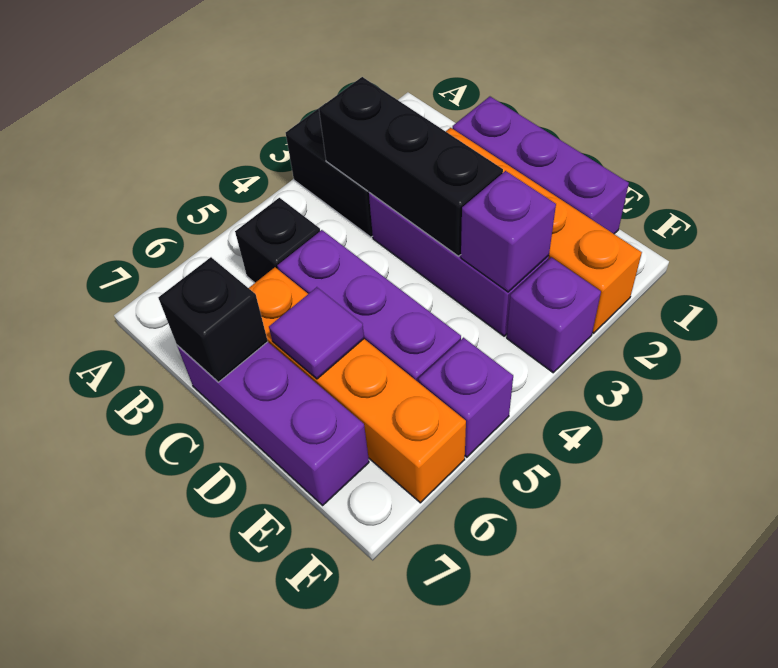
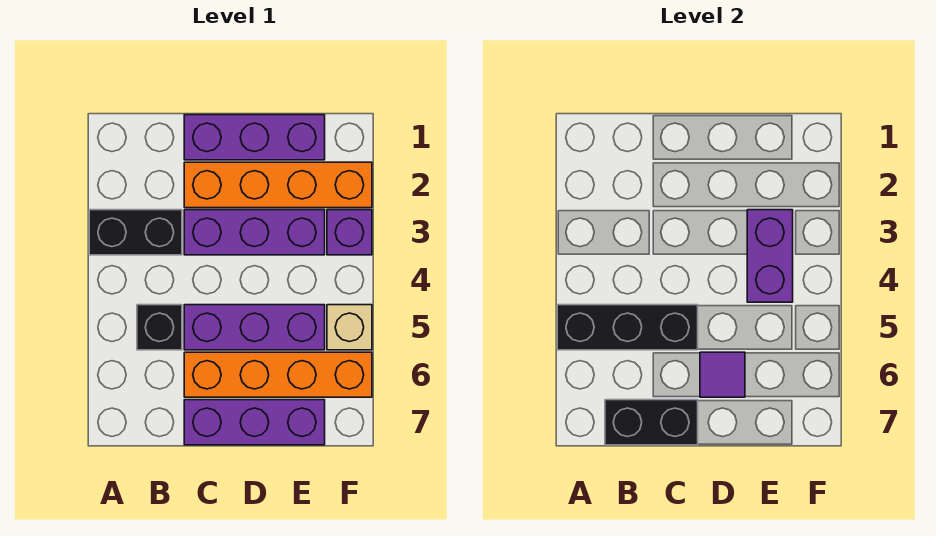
black brick B3:D3 level 2 -> black brick A5:C5 level 2
black brick C7 level 2 -> black brick B7:C7 level 2
purple brick E3 level 2 -> purple brick E3:E4 level 2
purple brick F5 level 1 -> tan brick F5 level 1

